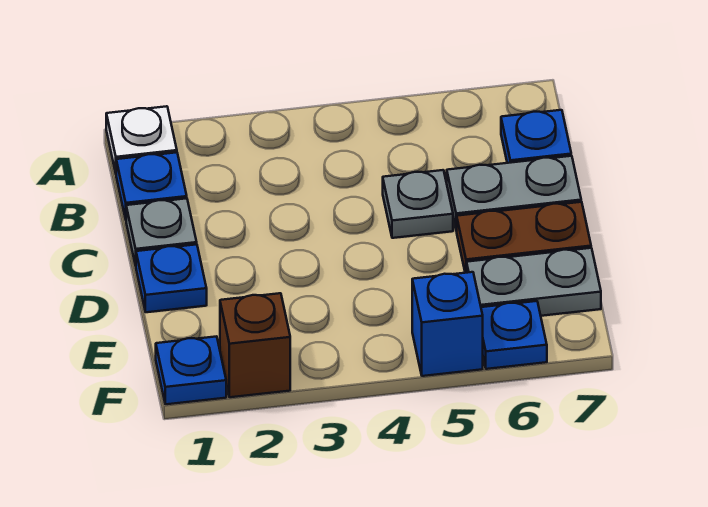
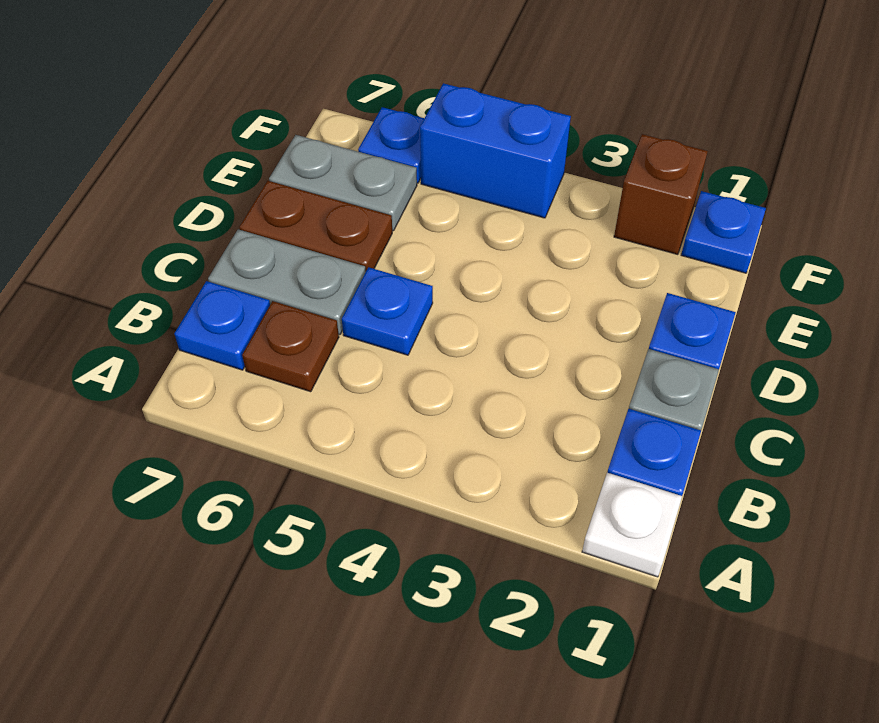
none -> brown plate B6 level 1
grey plate C5 level 1 -> blue plate C5 level 1
blue brick F5 level 1 -> blue brick F4:F5 level 1

